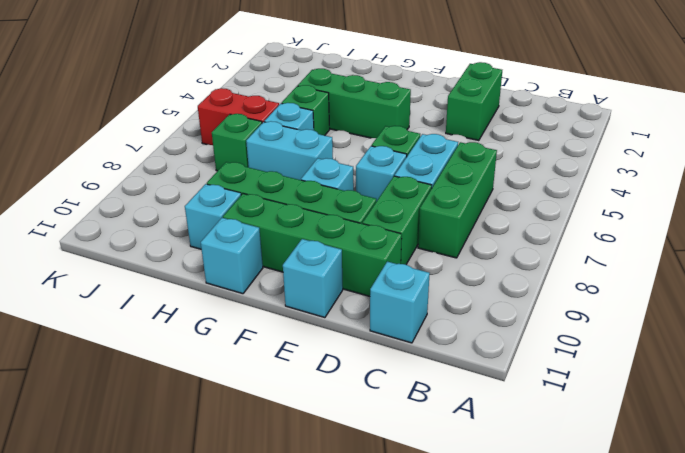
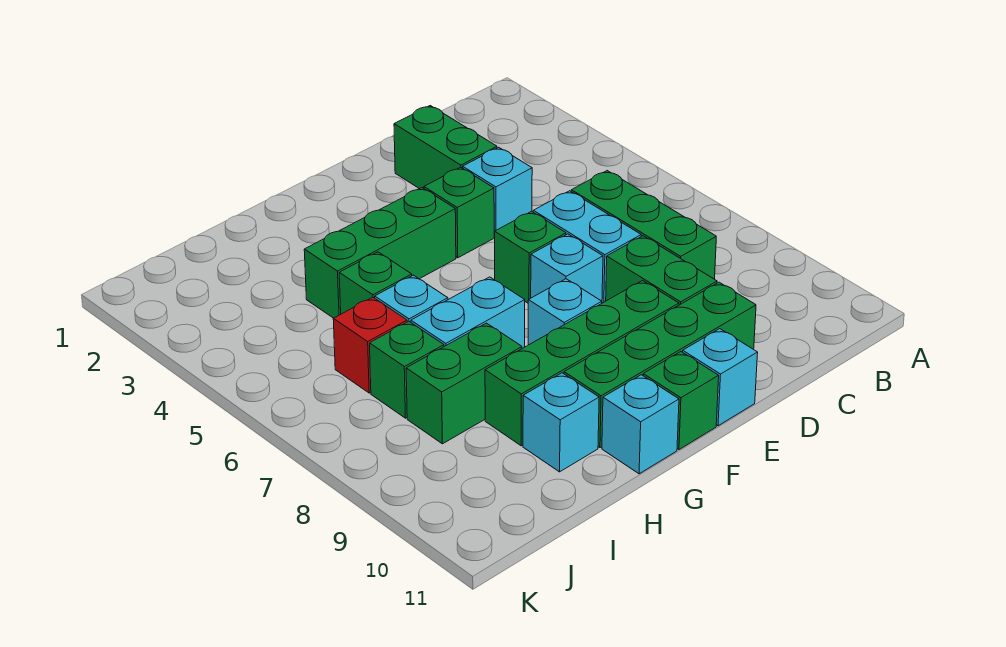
cyan brick C11 level 1 -> cyan brick D4 level 1
none -> green brick E4 level 1
none -> green brick F11 level 1
none -> green brick H8:I8 level 1
red brick I6:J6 level 1 -> red brick I6 level 1

